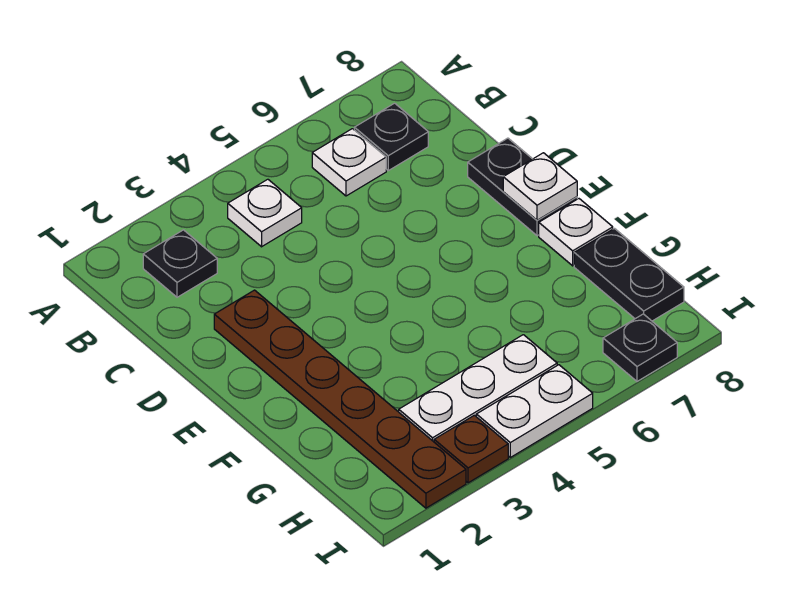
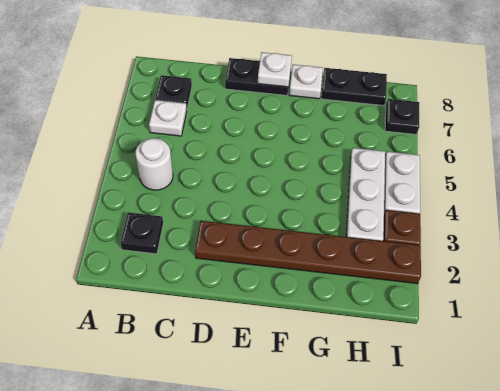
white plate B4 level 1 -> white round brick B4 level 1

